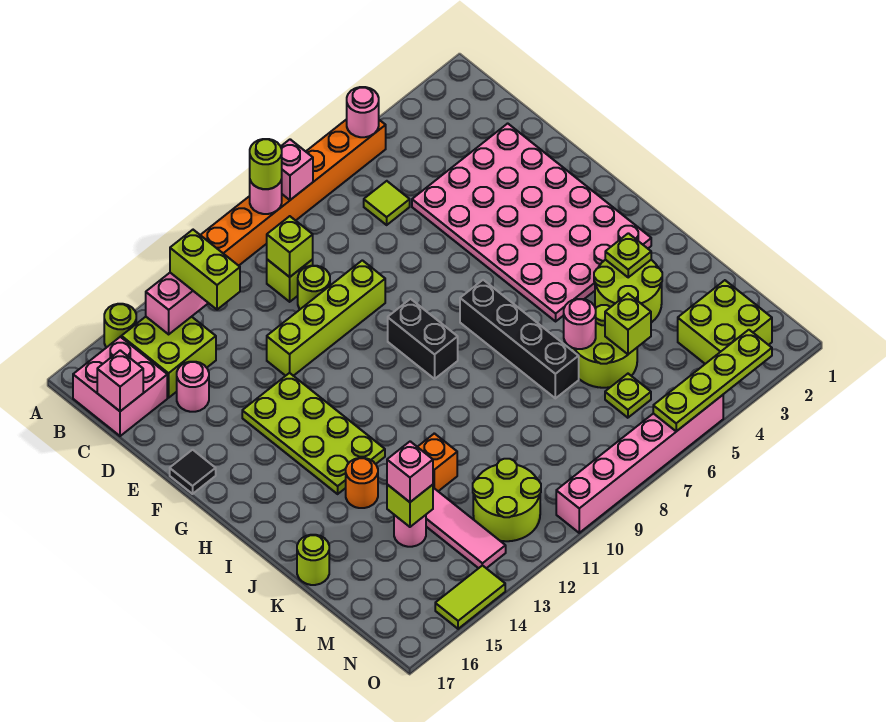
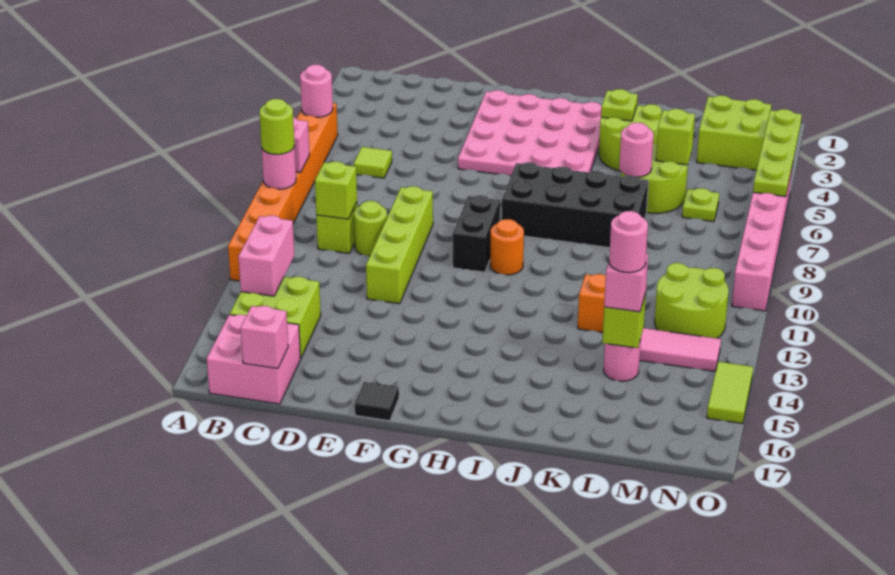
lime round brick A15 level 1 -> none
lime brick B13:C13 level 3 -> none
pink plate D2:I5 level 1 -> pink plate F2:I5 level 1
pink round brick D15 level 1 -> pink round brick L14 level 4
lime plate F13:I14 level 1 -> none
black brick G9:H9 level 1 -> black brick G9:G10 level 1
black brick H7:K7 level 1 -> black brick H7:K8 level 1
orange round brick J14 level 1 -> orange round brick H10 level 1
lime round brick K17 level 1 -> none

